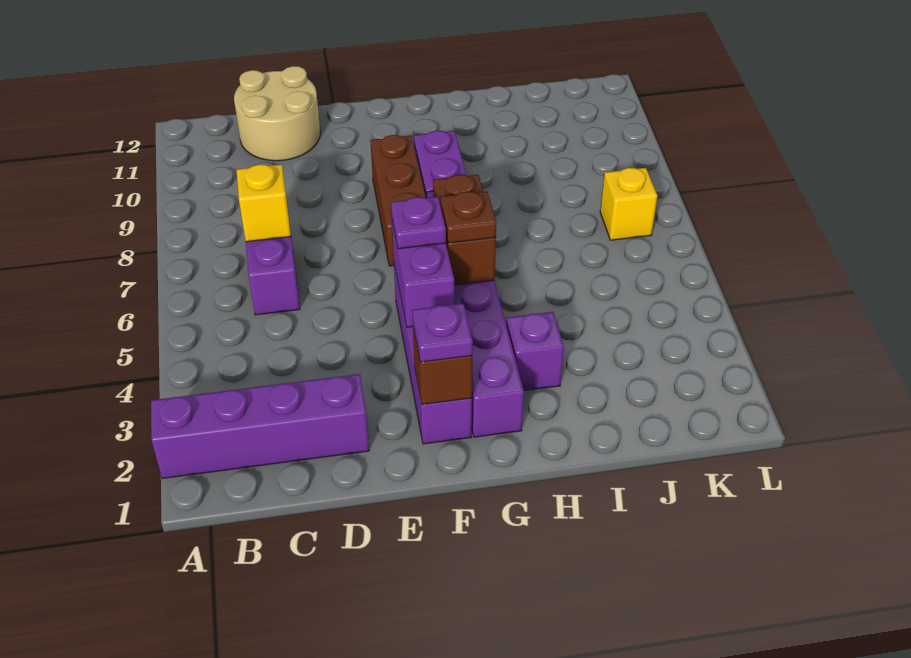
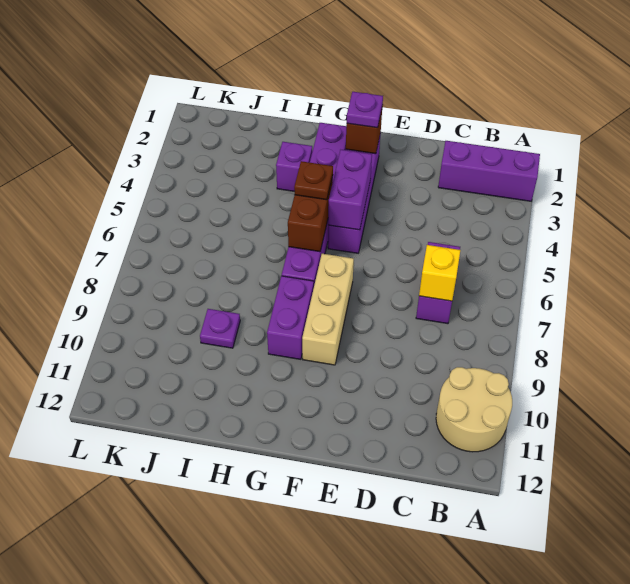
purple brick A2:D2 level 1 -> purple brick A2:C2 level 1
tan round brick C11:D12 level 1 -> tan round brick A10:B11 level 1
purple plate F5 level 3 -> purple plate I9 level 1
brown brick F7:F9 level 1 -> tan brick F7:F9 level 1
yellow brick K7 level 1 -> none

